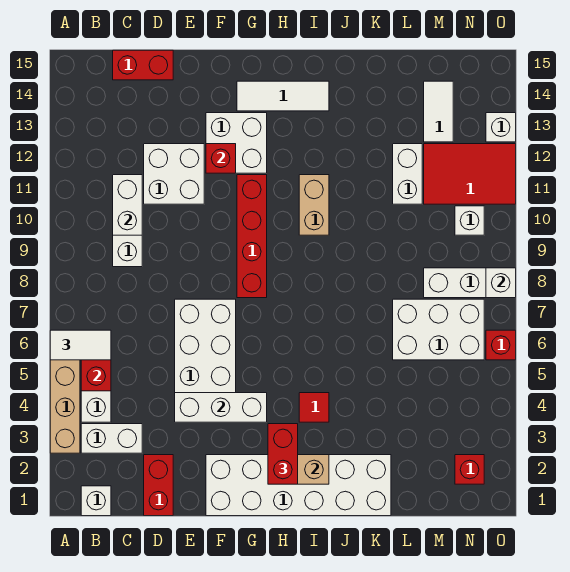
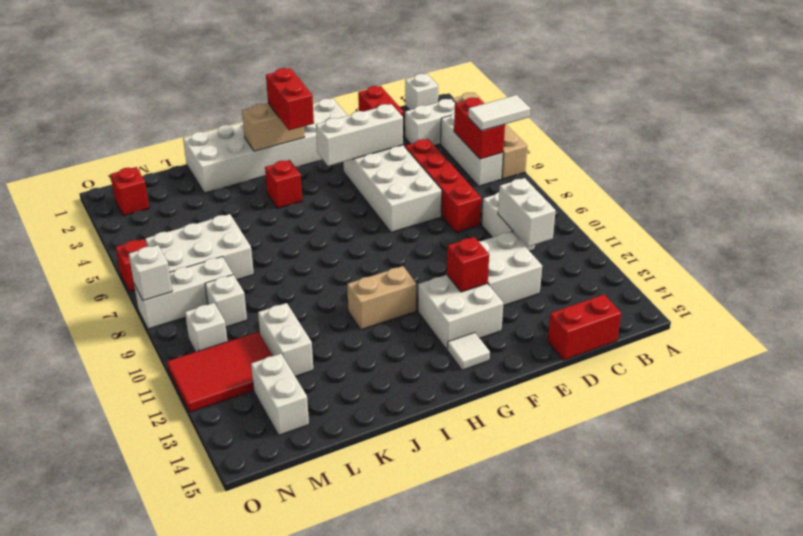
red brick G8:G11 level 1 -> red brick D5:D8 level 1
white tile G14:I14 level 1 -> white tile G14 level 1
red tile I4 level 1 -> red brick I4 level 1
tan brick I10:I11 level 1 -> tan brick H11:I11 level 1
white tile M13:M14 level 1 -> white brick M13:M14 level 1
white brick O13 level 1 -> white brick M9 level 1

